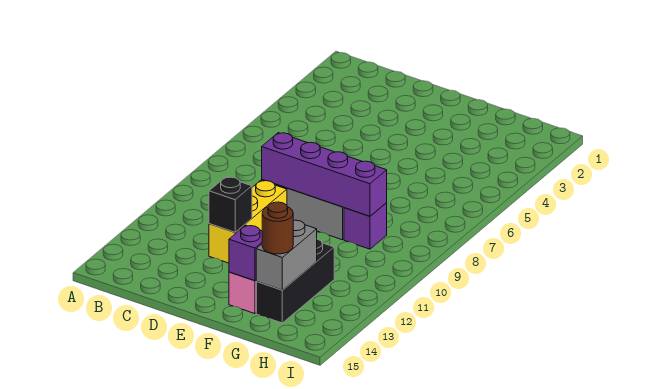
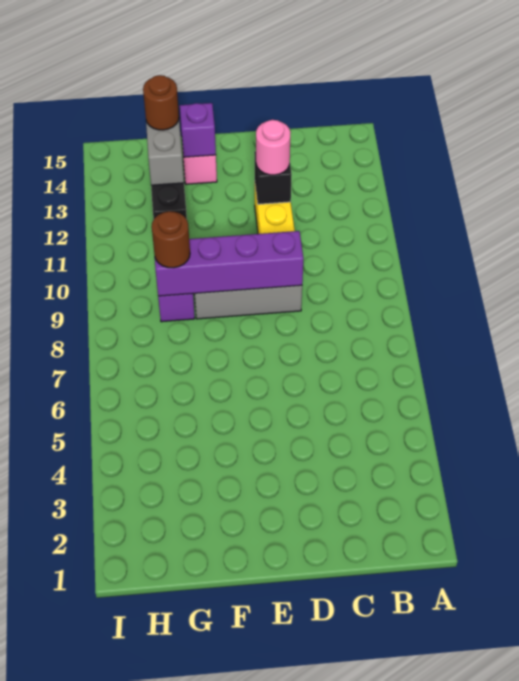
none -> pink round brick D12 level 3
none -> brown round brick G9 level 3

